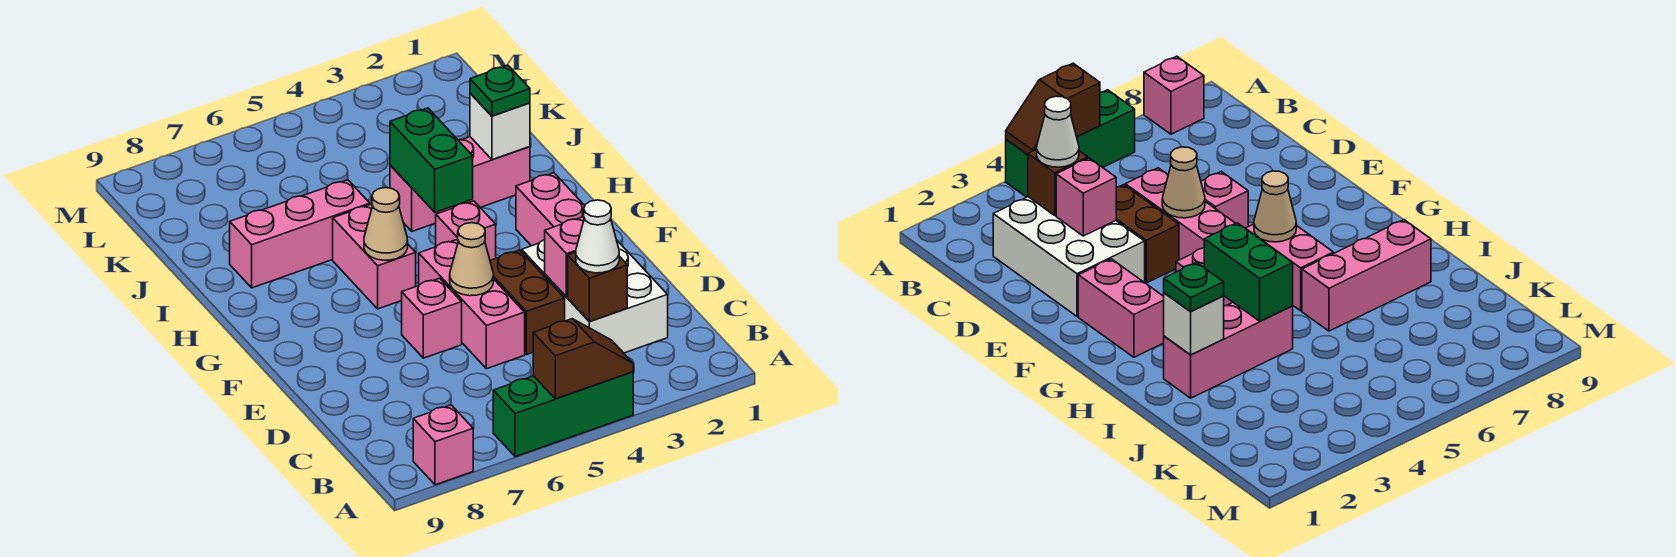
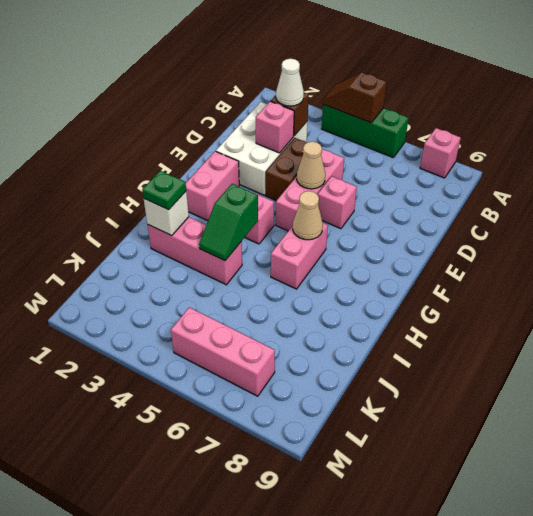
green brick H4:I4 level 2 -> green slope H4:I4 level 2 top H
pink brick I6:I8 level 1 -> pink brick L5:L7 level 1

